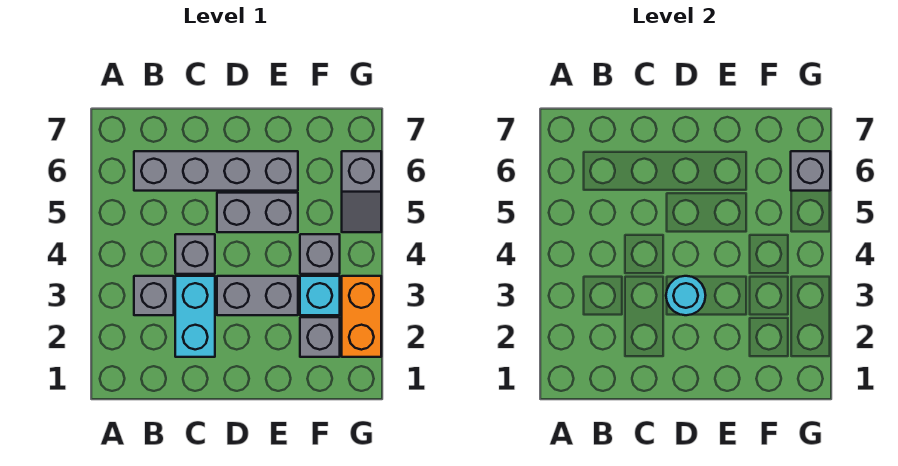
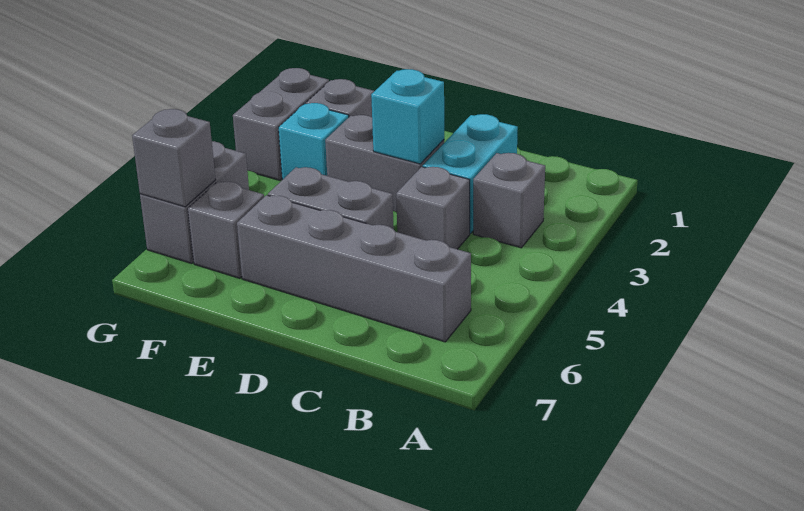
cyan round brick D3 level 2 -> cyan brick D3 level 2
grey brick F4 level 1 -> grey brick F6 level 1
orange brick G2:G3 level 1 -> grey brick G2:G3 level 1
grey slope G5:G6 level 1 top 6 -> grey brick G5:G6 level 1

